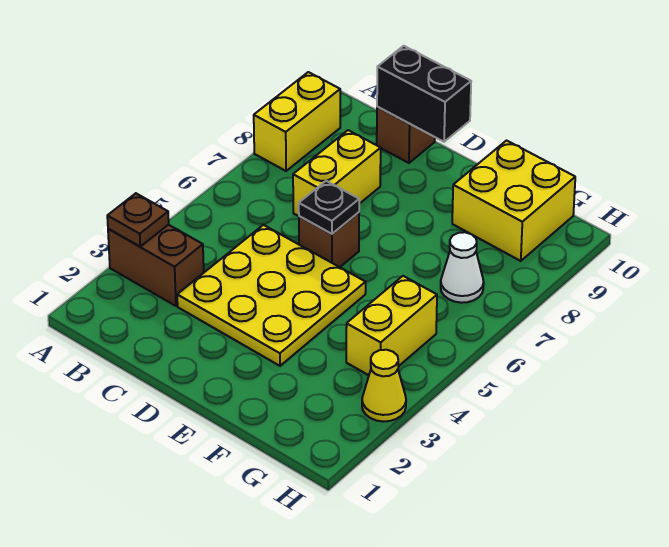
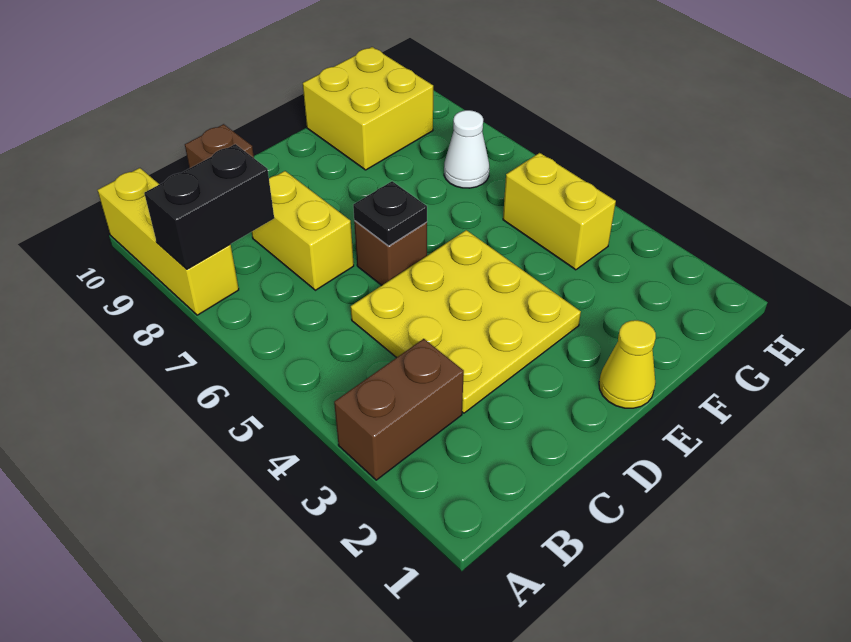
brown plate A3 level 2 -> none
yellow brick A8:A9 level 1 -> yellow brick A8:A10 level 1
black brick C10:D10 level 2 -> black brick A8:B8 level 2
yellow cone H3 level 1 -> yellow cone E1 level 1

